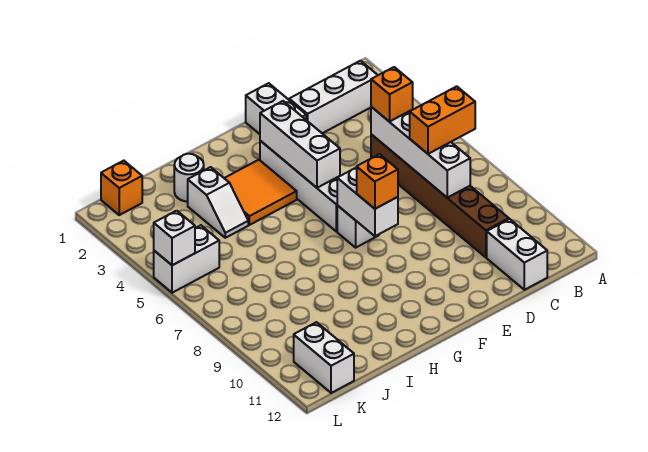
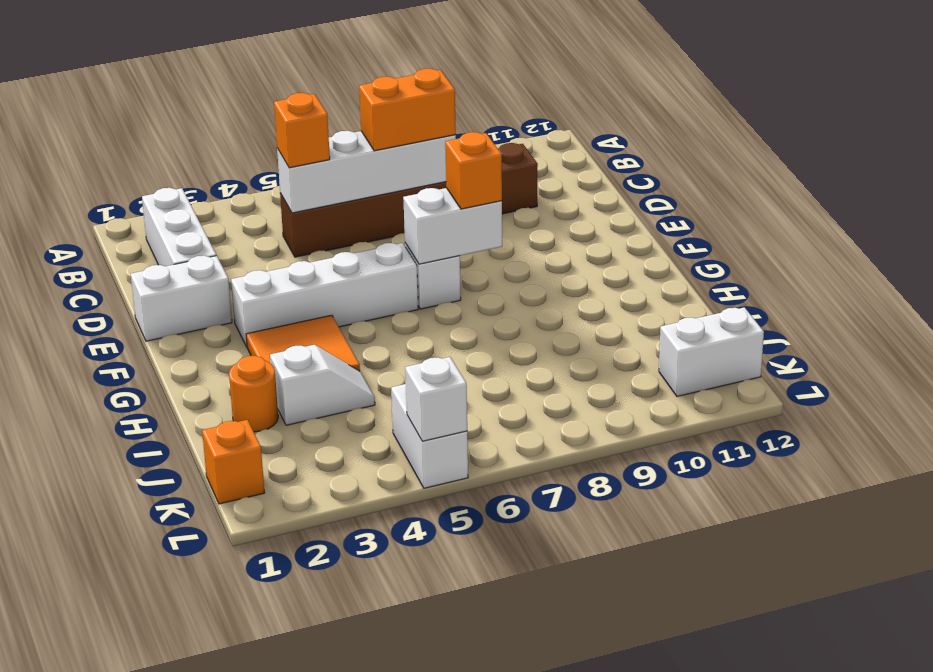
orange brick B7:C7 level 3 -> orange brick C7:C8 level 3
white brick C11:C12 level 1 -> none
white brick F3:F5 level 2 -> none
white round brick I2 level 1 -> orange round brick I2 level 1

